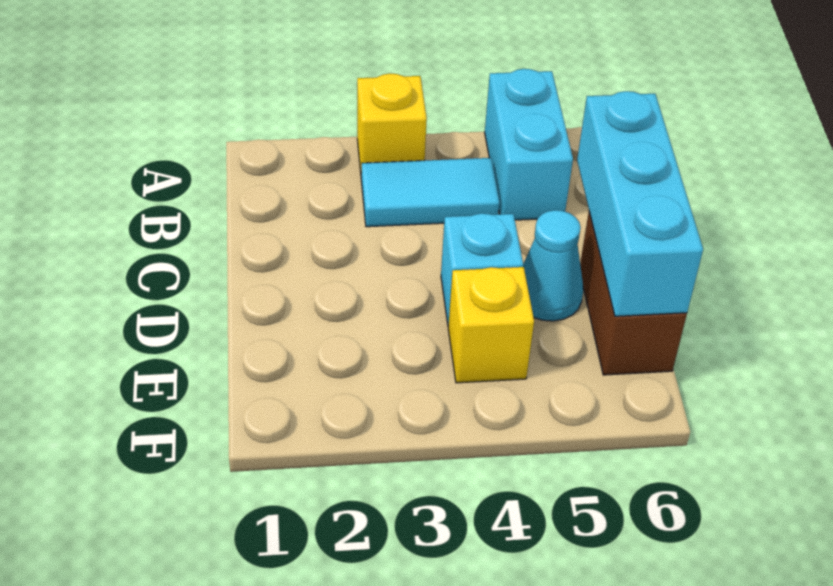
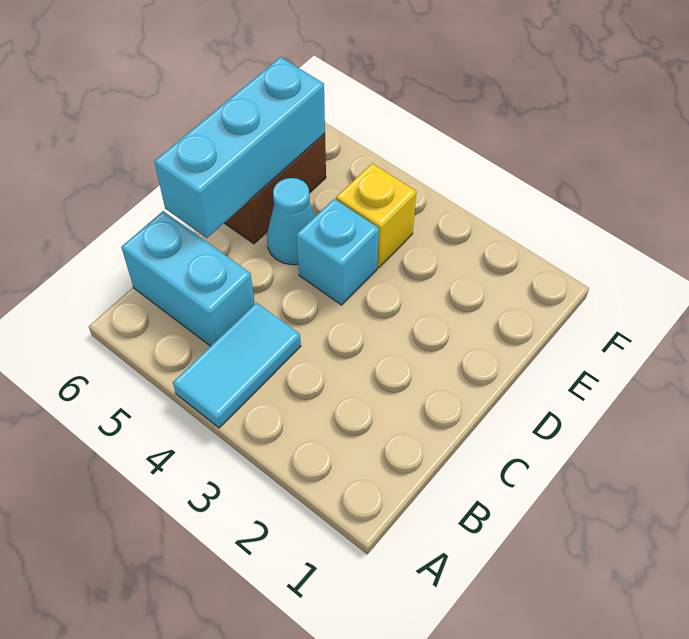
yellow brick A3 level 1 -> none
cyan brick A5:B5 level 1 -> cyan brick B5:B6 level 1
cyan tile B3:B4 level 1 -> cyan tile A4:B4 level 1

